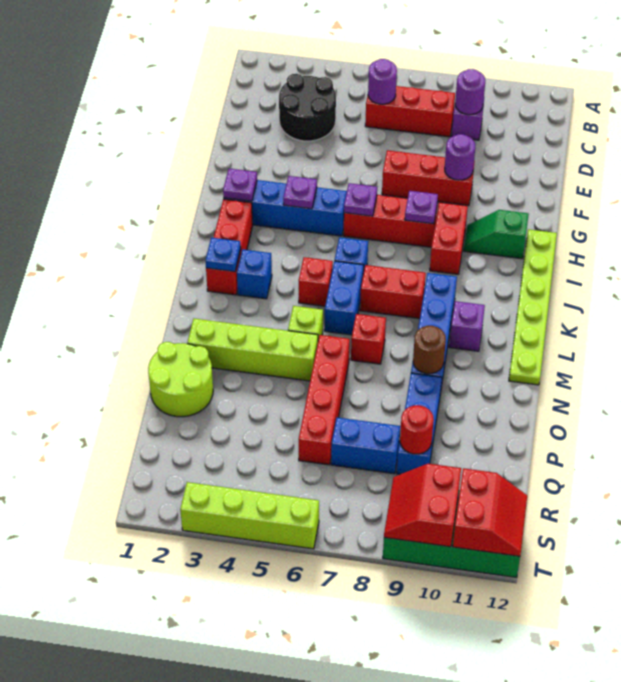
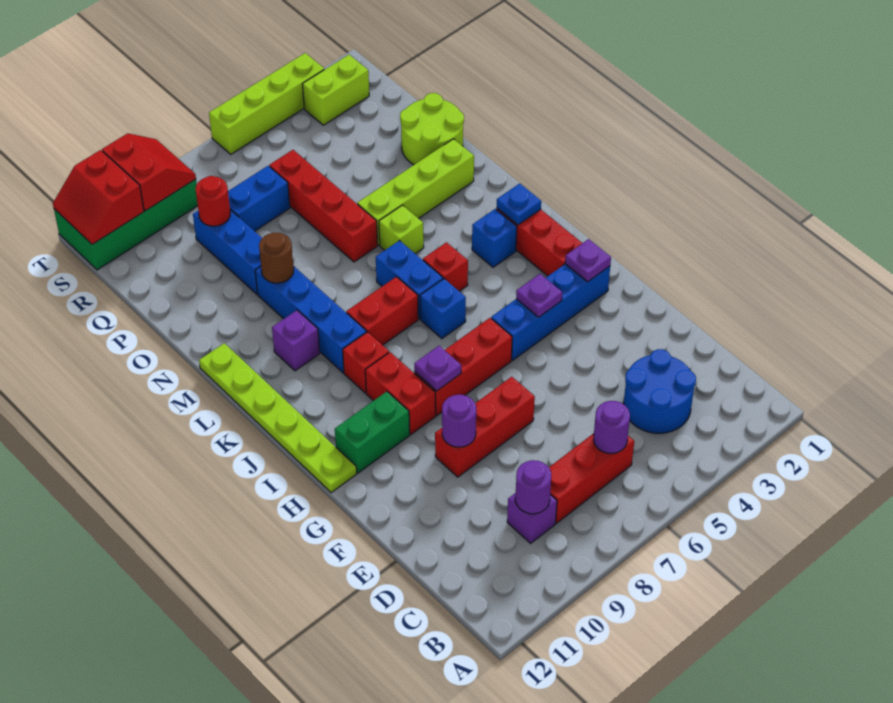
black round brick C3:D4 level 1 -> blue round brick C3:D4 level 1
purple plate H6 level 2 -> none
green slope H10:H11 level 1 top 11 -> green brick H10:H11 level 1
red brick M7 level 1 -> red brick J9 level 1
none -> lime brick S2:S3 level 1

